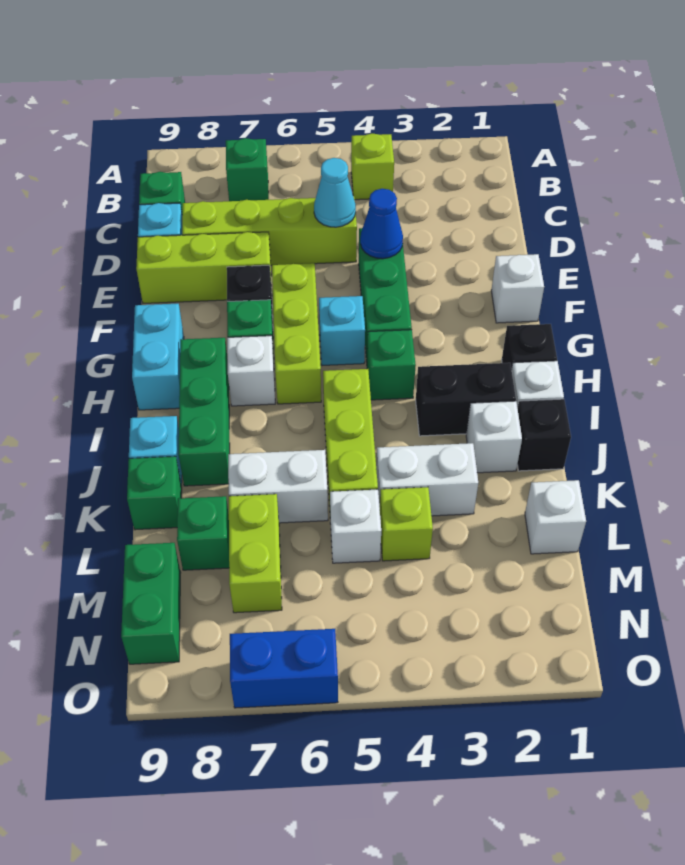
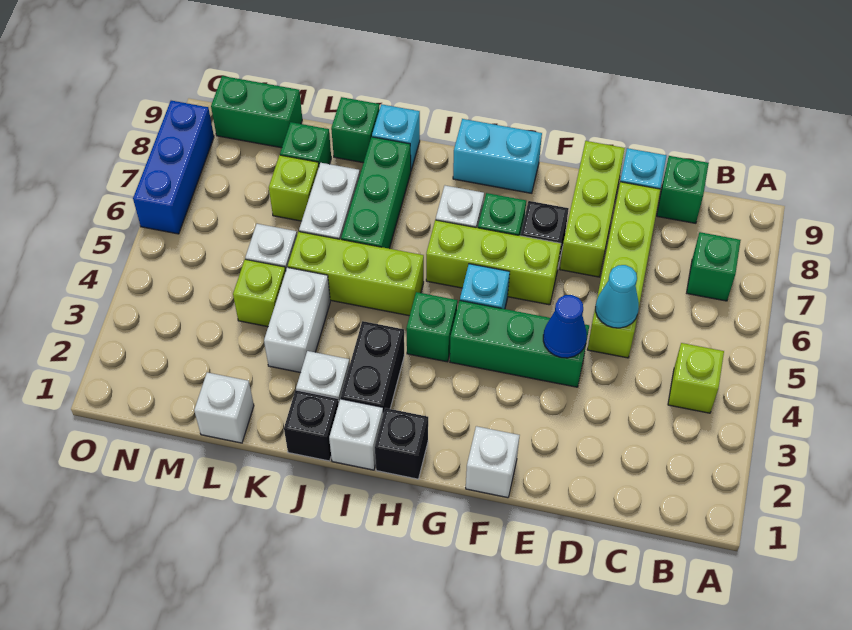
green brick H8:J8 level 1 -> green brick J6:J8 level 1
lime brick L7:M7 level 1 -> lime brick L7 level 1
blue brick O6:O7 level 1 -> blue brick O6:O8 level 1

